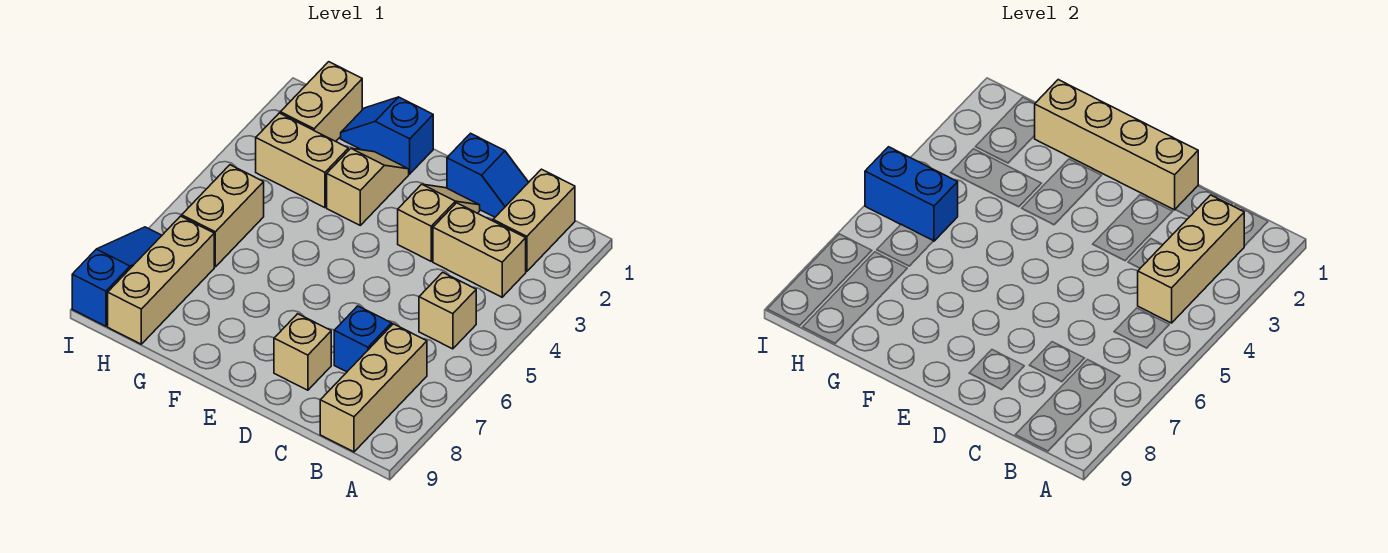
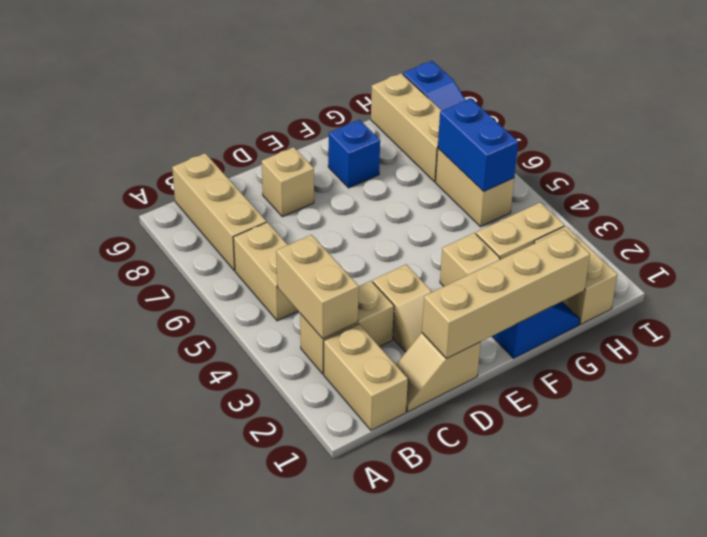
tan brick B2:B4 level 2 -> tan brick B3:B4 level 2
tan brick B5 level 1 -> tan brick B5:B6 level 1
blue slope C1:D1 level 1 top D -> tan slope C1:D1 level 1 top D
blue brick C7 level 1 -> blue brick F8 level 1
blue brick H5:I5 level 2 -> blue brick H5:H6 level 2

